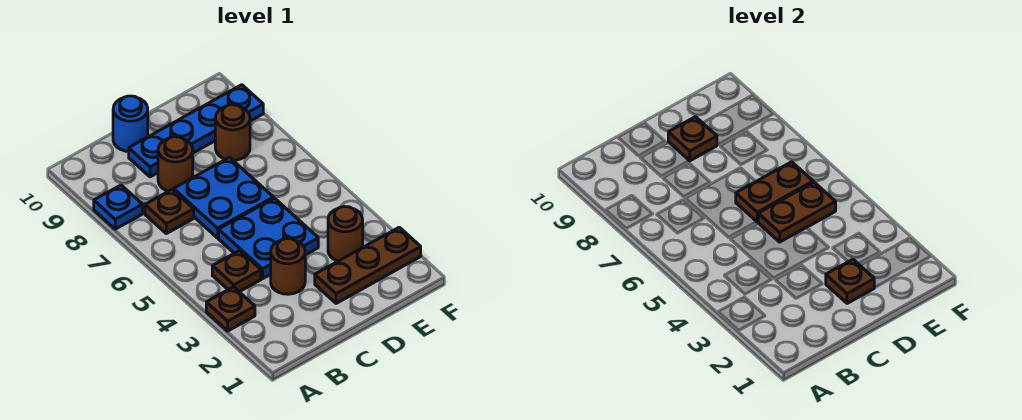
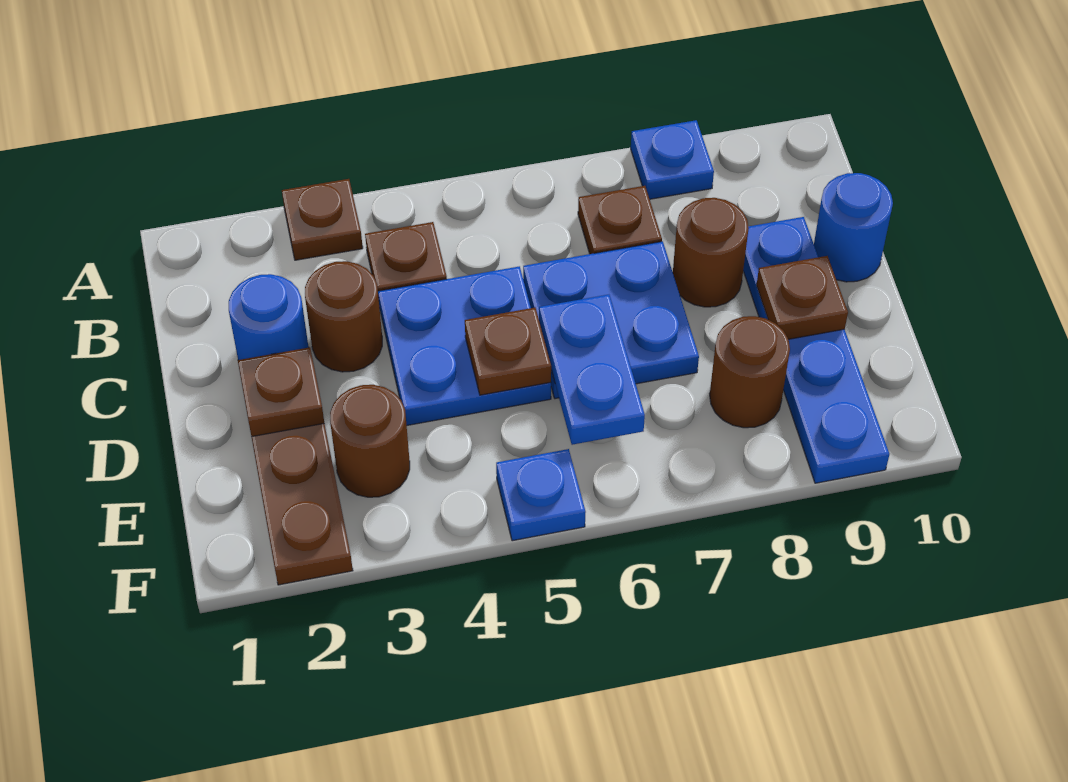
none -> blue round brick C2 level 1
brown plate D5:E5 level 2 -> brown plate D5 level 2
brown plate D6:E6 level 2 -> blue plate D6:E6 level 2
none -> blue plate F5 level 1

